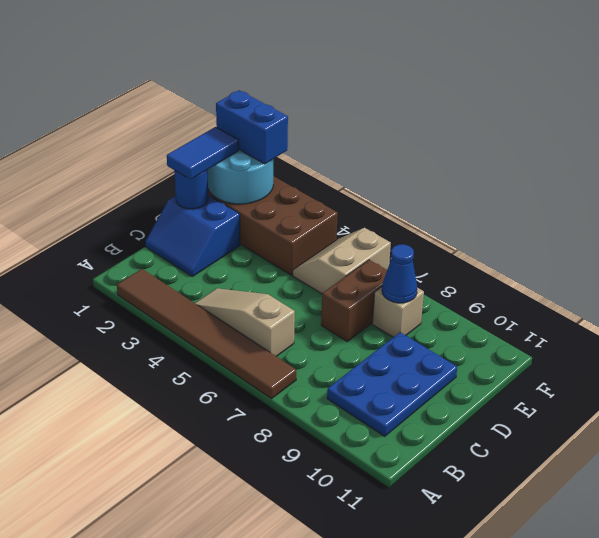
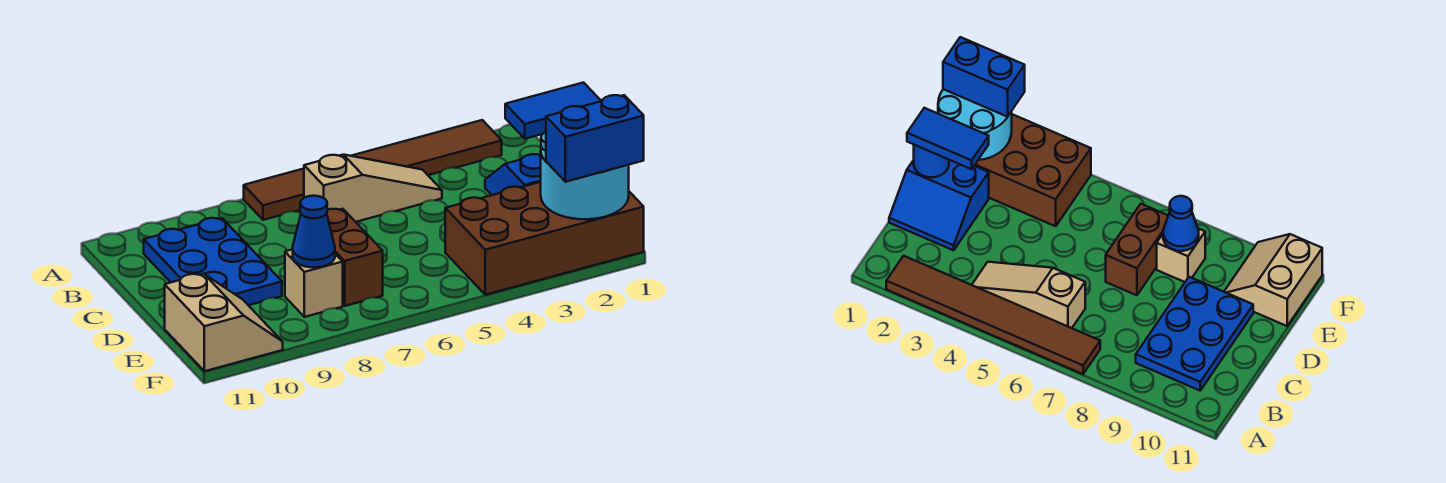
blue tile D1:E1 level 3 -> blue tile D1:D2 level 3
tan slope E5:F6 level 1 top 6 -> tan slope E10:F11 level 1 top 11

